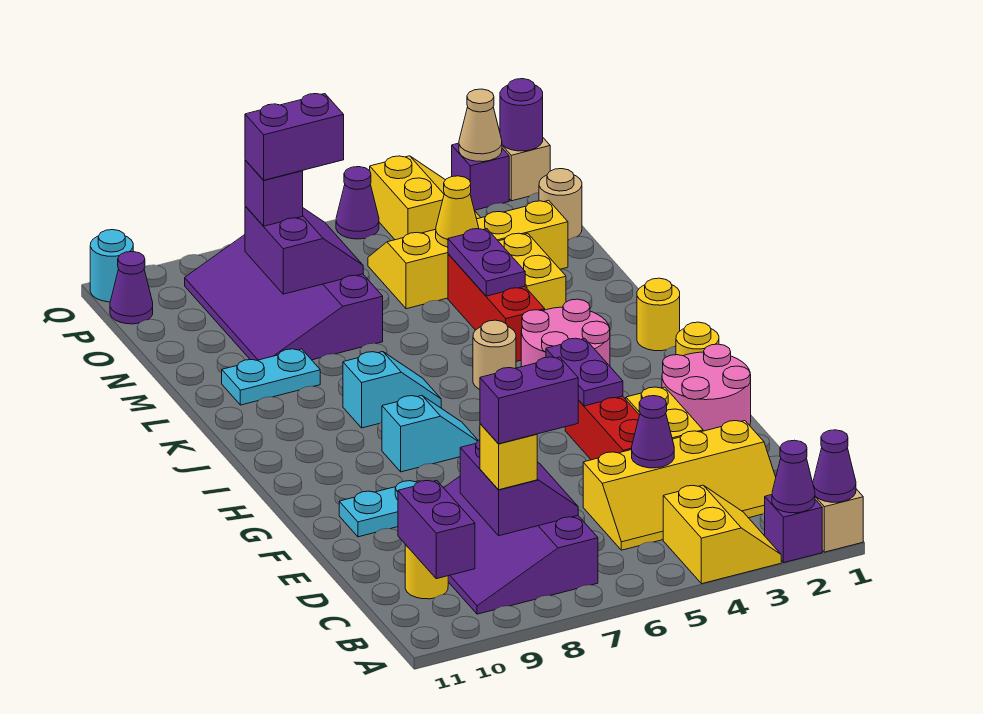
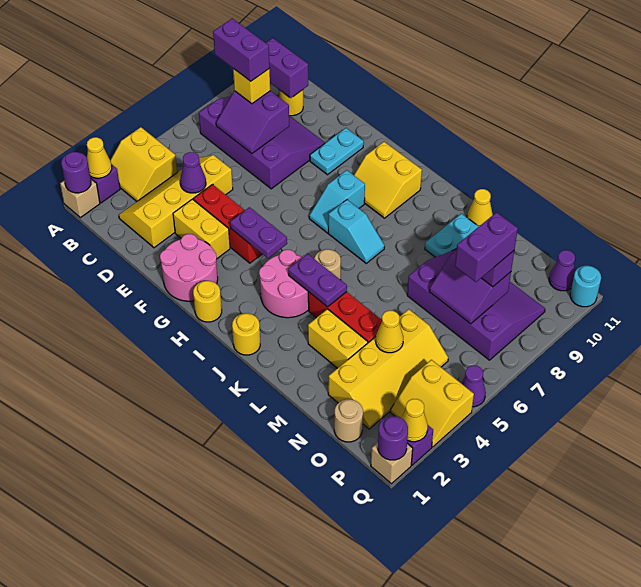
purple cone A1 level 2 -> purple round brick A1 level 2
purple cone A2 level 2 -> yellow cone A2 level 2
purple brick C7:C8 level 4 -> purple brick B8:C8 level 4
none -> yellow slope H9:I10 level 1 top 10
cyan slope J7:J8 level 1 top 8 -> cyan slope I7:J7 level 1 top I
purple plate L4:M4 level 2 -> purple plate J4:K4 level 2
none -> yellow cone L11 level 1
tan cone Q2 level 2 -> yellow cone Q2 level 2

